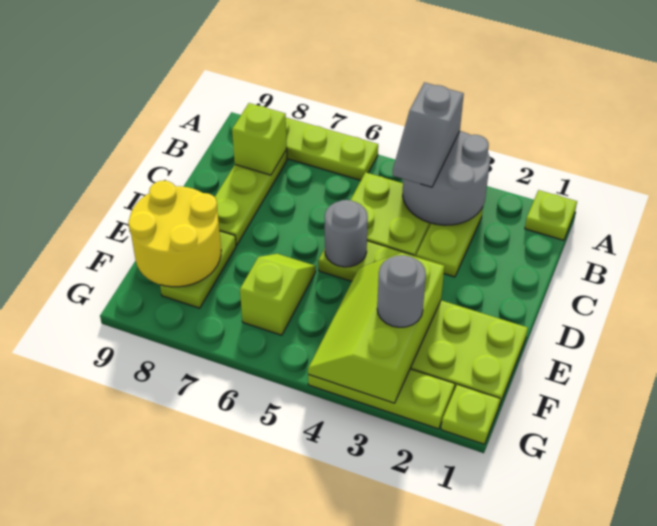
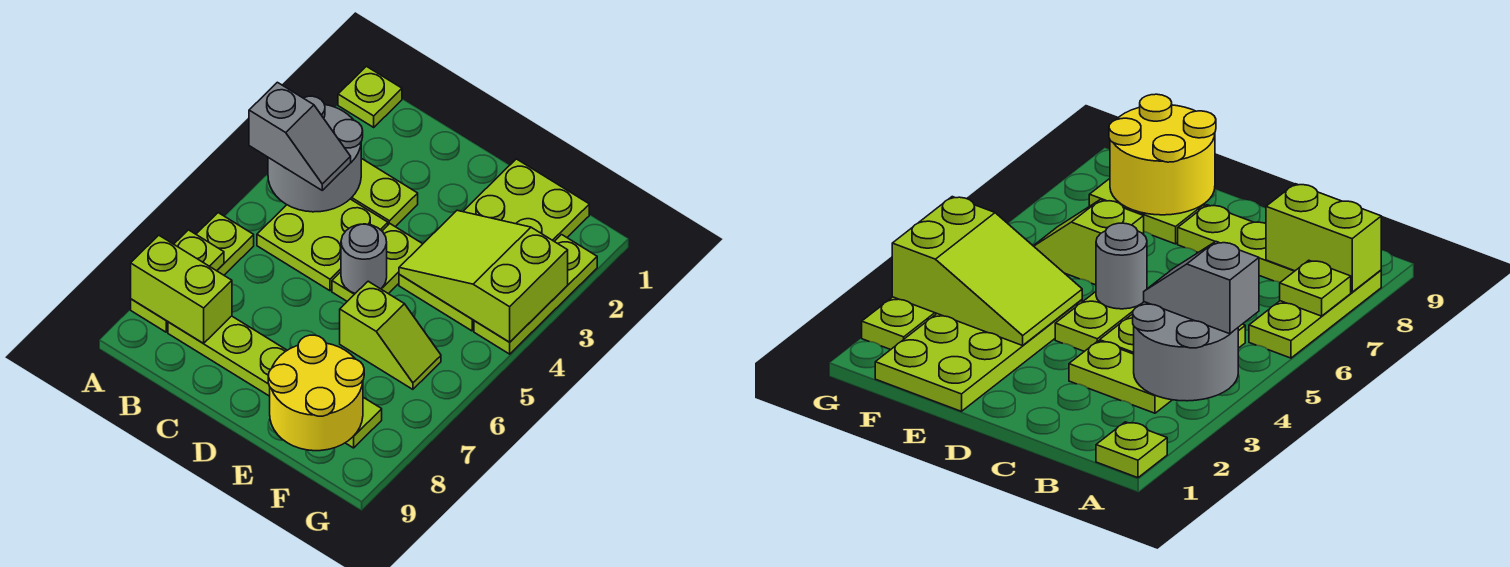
lime brick B8 level 2 -> lime brick A8:B8 level 2
lime slope E3:G4 level 2 top 3 -> lime slope E3:G4 level 2 top G
lime slope E6:F6 level 1 top F -> lime slope E6:F6 level 1 top E
grey round brick F3 level 3 -> none
lime plate G1 level 1 -> lime plate A7 level 2

